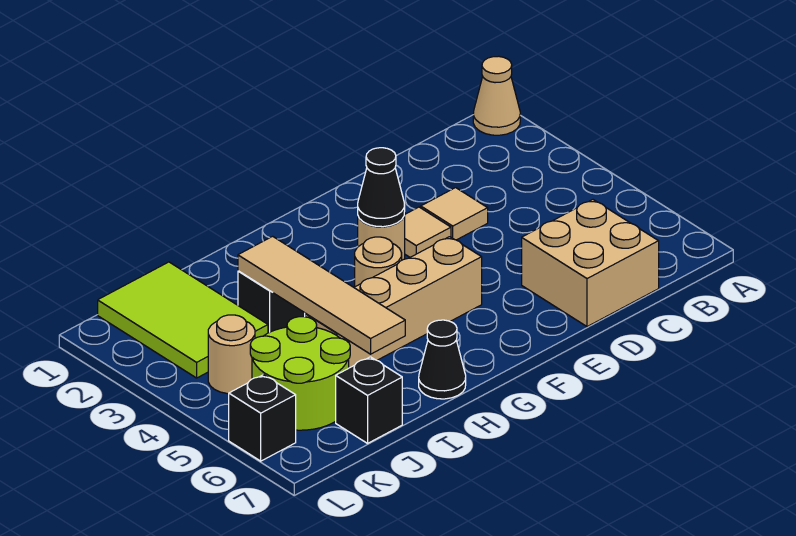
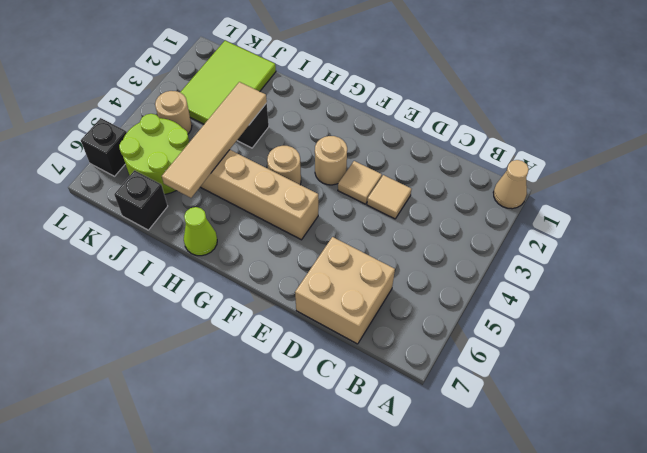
black cone F3 level 2 -> none
black cone H7 level 1 -> lime cone H7 level 1

